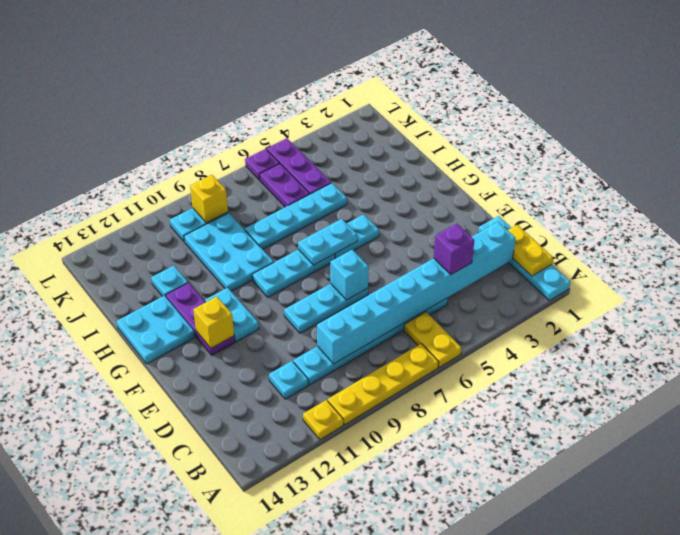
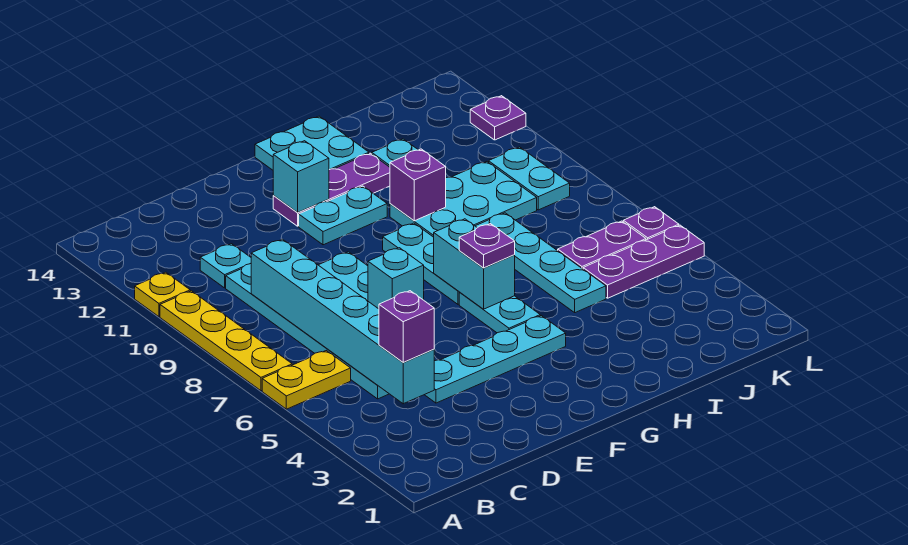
cyan plate A1:D1 level 1 -> cyan plate D4:G4 level 1
yellow plate B1:C1 level 2 -> none
cyan brick C2:C9 level 2 -> cyan brick C4:C9 level 2
yellow brick F12 level 2 -> cyan brick F12 level 2
cyan plate G6:G7 level 2 -> cyan brick G6:G7 level 2
none -> purple plate G6 level 3
none -> purple brick H10 level 2
yellow brick K9 level 2 -> none
none -> purple plate L12 level 1

